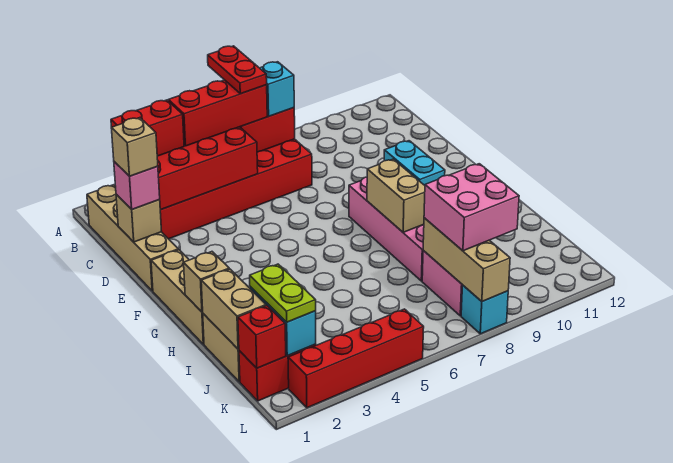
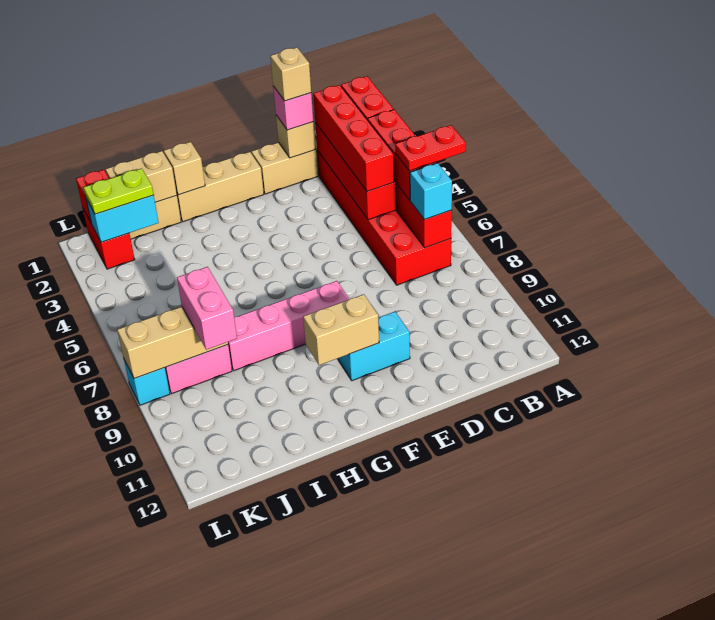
tan brick G8:H8 level 2 -> tan brick F10:G10 level 2
pink brick J8:K9 level 3 -> pink brick J8:J9 level 3
red brick L2:L5 level 1 -> red brick C2:C5 level 3

